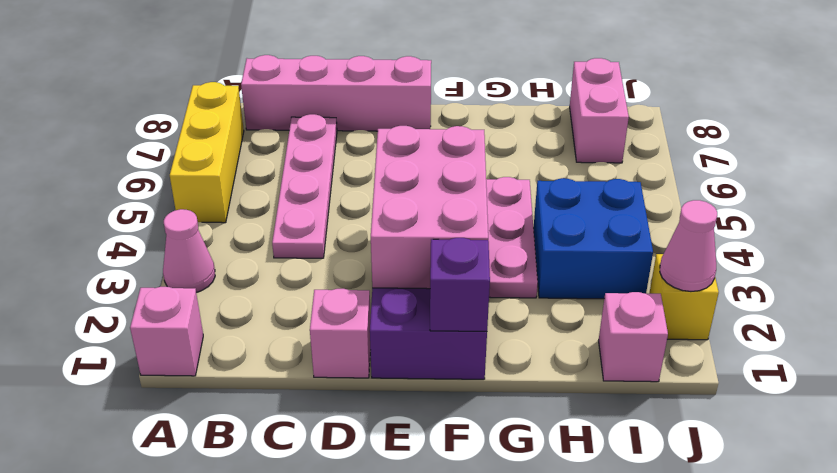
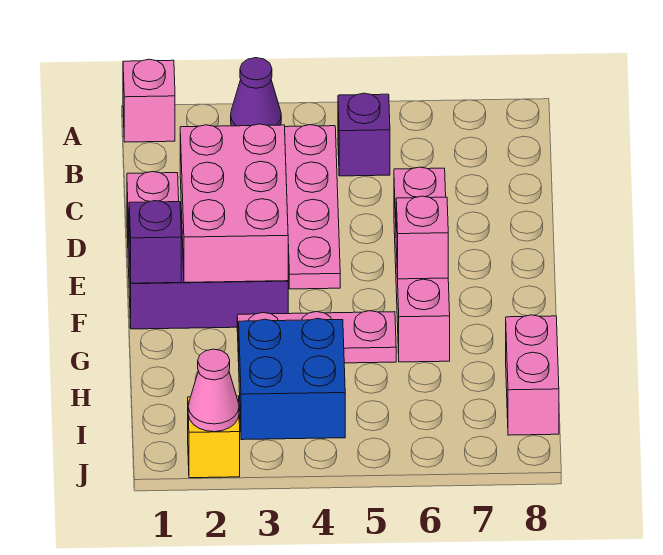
pink cone A3 level 1 -> purple cone A3 level 1
yellow brick A5:A7 level 1 -> none
none -> purple brick B5 level 1
pink brick B8:E8 level 1 -> pink brick D6:G6 level 1
pink plate C4:C7 level 1 -> pink plate B4:E4 level 1
pink brick E2:F4 level 2 -> pink brick D2:F3 level 2
pink brick I1 level 1 -> pink brick F6 level 2
pink brick I7:I8 level 1 -> pink brick H8:I8 level 1

